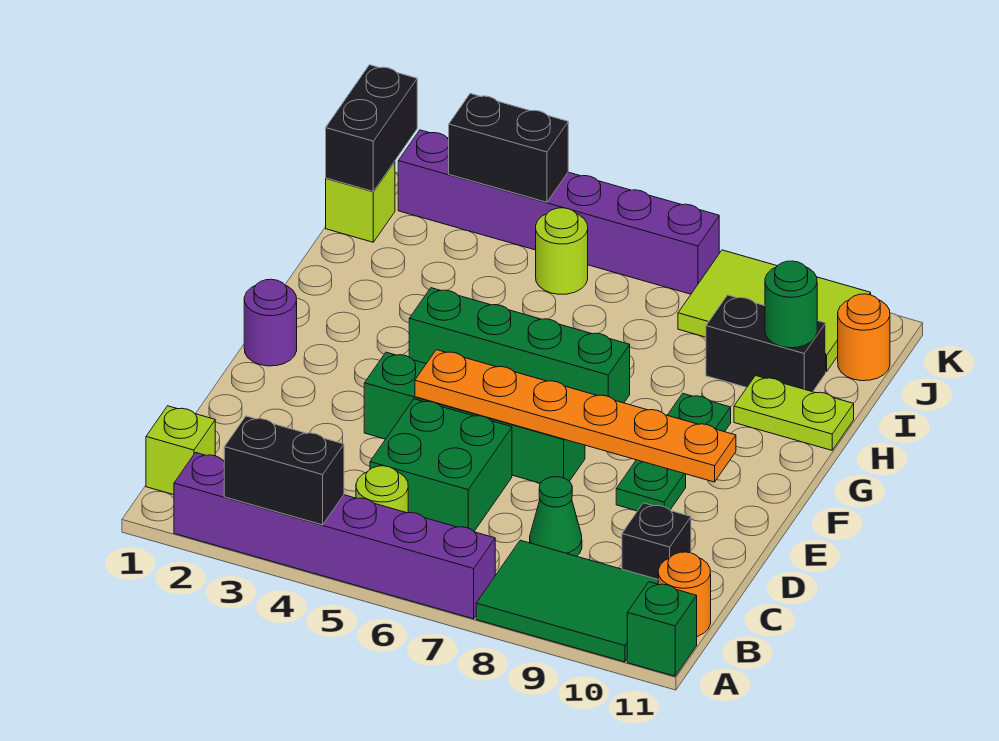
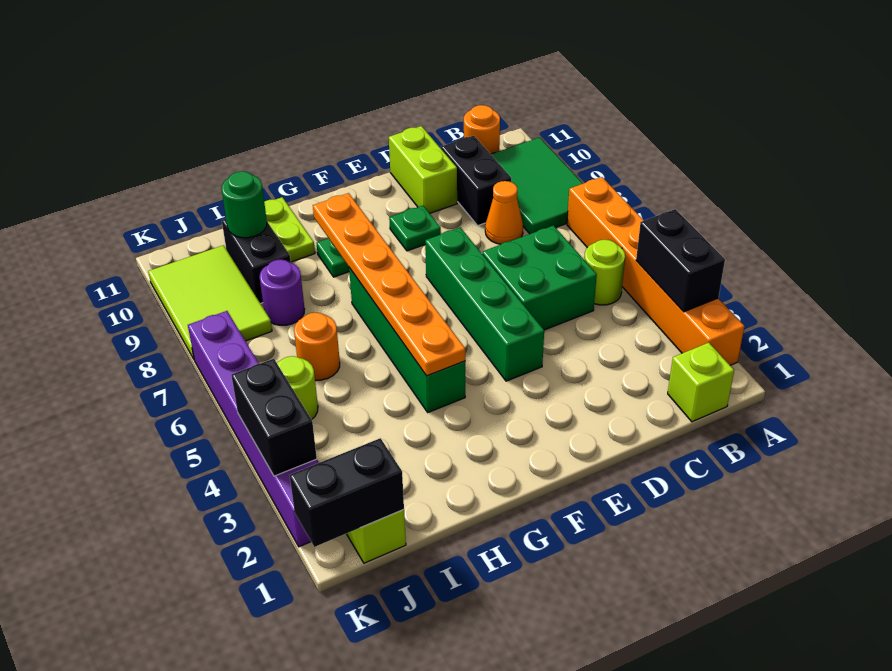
purple brick A2:A7 level 1 -> orange brick A2:A7 level 1
green brick A11 level 1 -> none
green cone C8 level 1 -> orange cone C8 level 1
black brick C10 level 1 -> black brick C9:C10 level 1
none -> lime brick D10:D11 level 1
orange plate E5:E10 level 2 -> orange plate G4:G9 level 2
purple round brick F1 level 1 -> purple round brick I8 level 1
orange round brick J11 level 1 -> orange round brick I6 level 1

